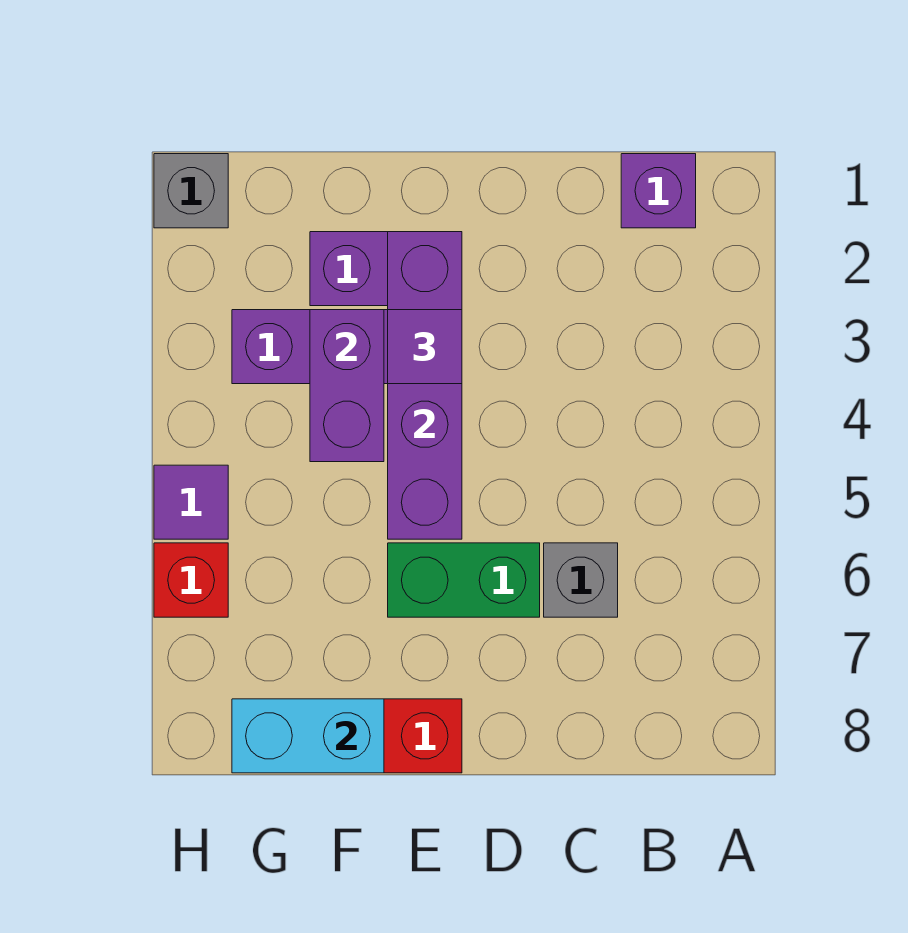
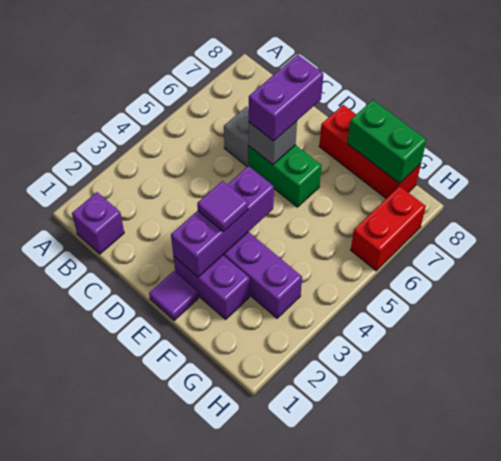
purple brick E2:E5 level 2 -> purple brick E2:E4 level 2
purple brick F3:F4 level 2 -> purple brick D6:D7 level 3
cyan brick F8:G8 level 2 -> green brick F8:G8 level 2
grey brick H1 level 1 -> grey brick D6 level 2
purple tile H5 level 1 -> purple tile E1 level 1
red brick H6 level 1 -> red brick H6:H7 level 1

